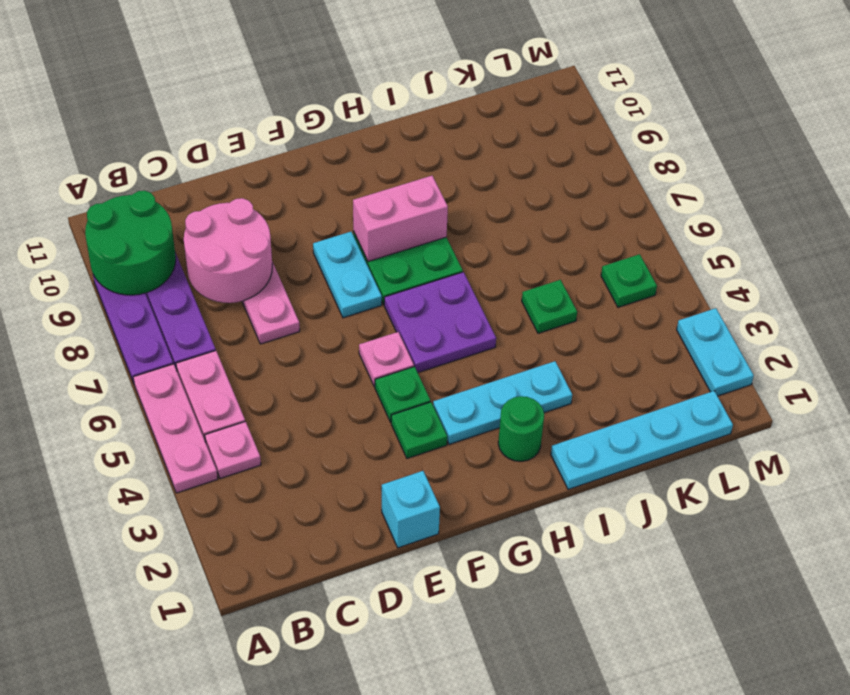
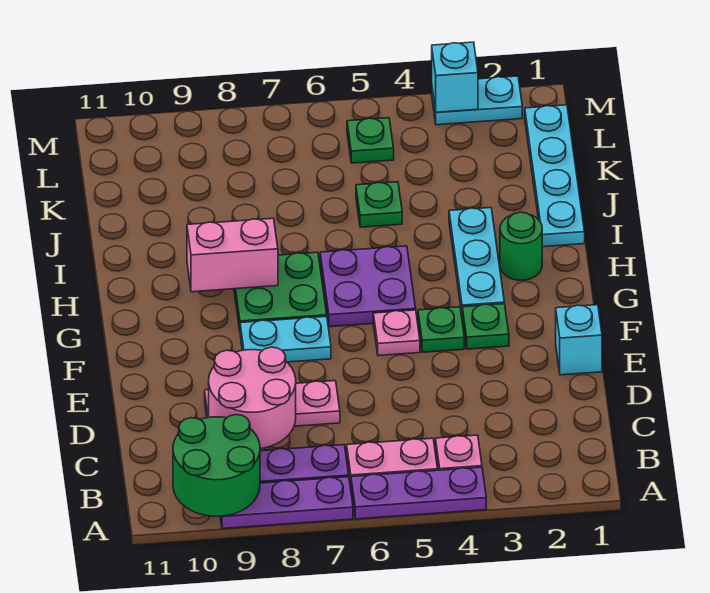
pink plate A4:A6 level 1 -> purple plate A4:A6 level 1
pink brick G8:H8 level 2 -> pink brick H8:H9 level 2
none -> cyan brick M3 level 2

